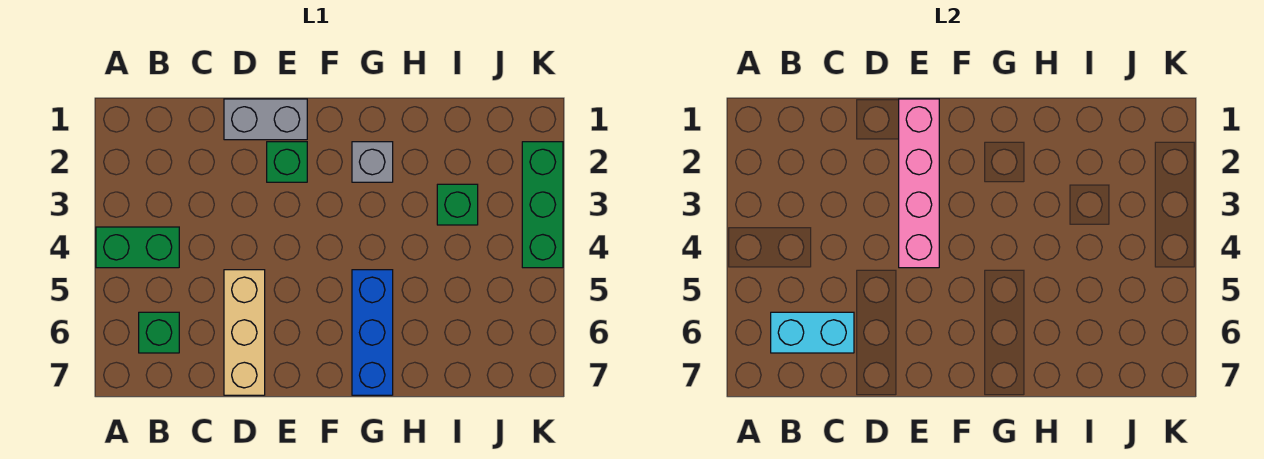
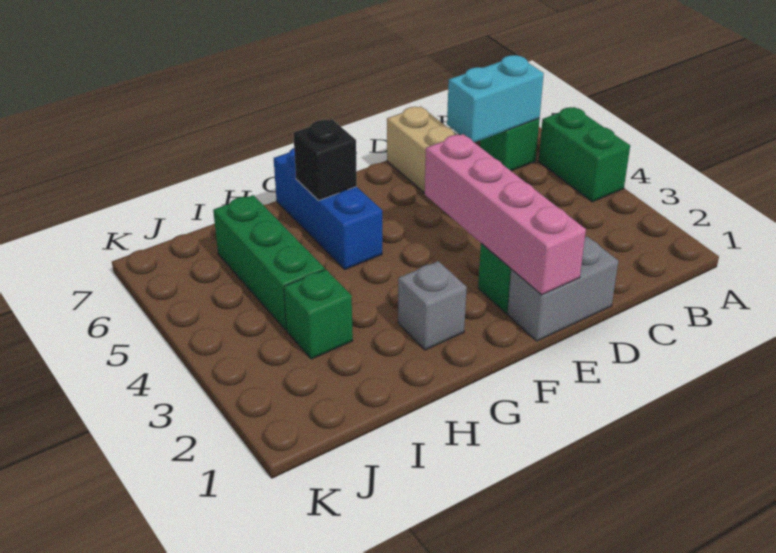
green brick A4:B4 level 1 -> green brick A4:A5 level 1
none -> black brick G6 level 2
green brick K2:K4 level 1 -> green brick I4:I6 level 1

